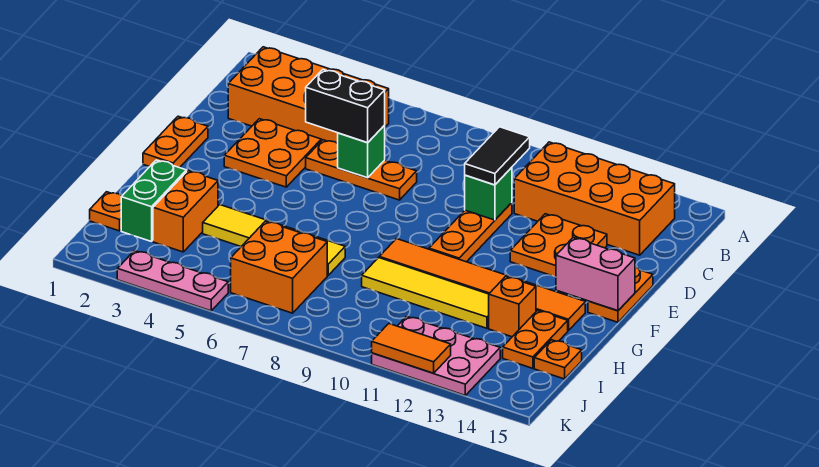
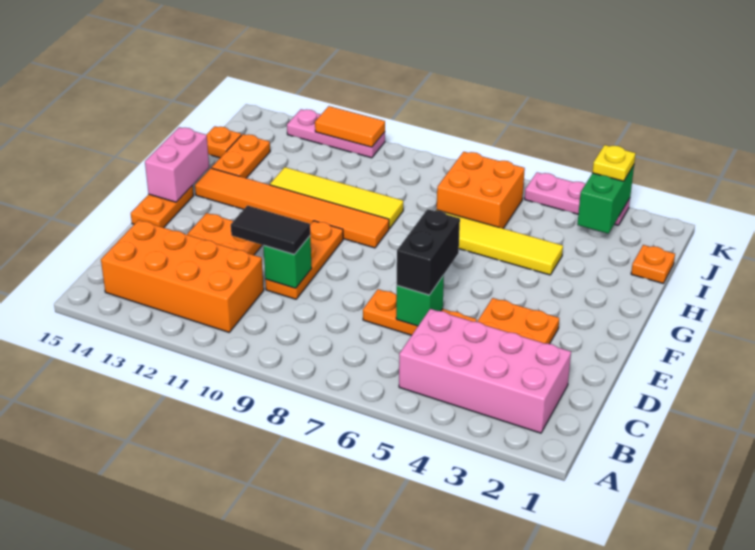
orange brick B2:C5 level 1 -> pink brick B2:C5 level 1
black tile C10:D10 level 3 -> black tile D10:D11 level 3
black brick D5:D6 level 3 -> black brick D6:E6 level 3
orange plate E1:F1 level 1 -> none
pink brick F14:F15 level 2 -> pink brick F15:G15 level 2
green brick H2:I2 level 1 -> green brick J3:K3 level 2
orange brick H3:I3 level 1 -> none
orange brick H13 level 1 -> none
pink plate J11:K13 level 1 -> pink plate K11:K13 level 1
none -> yellow plate K3 level 3

